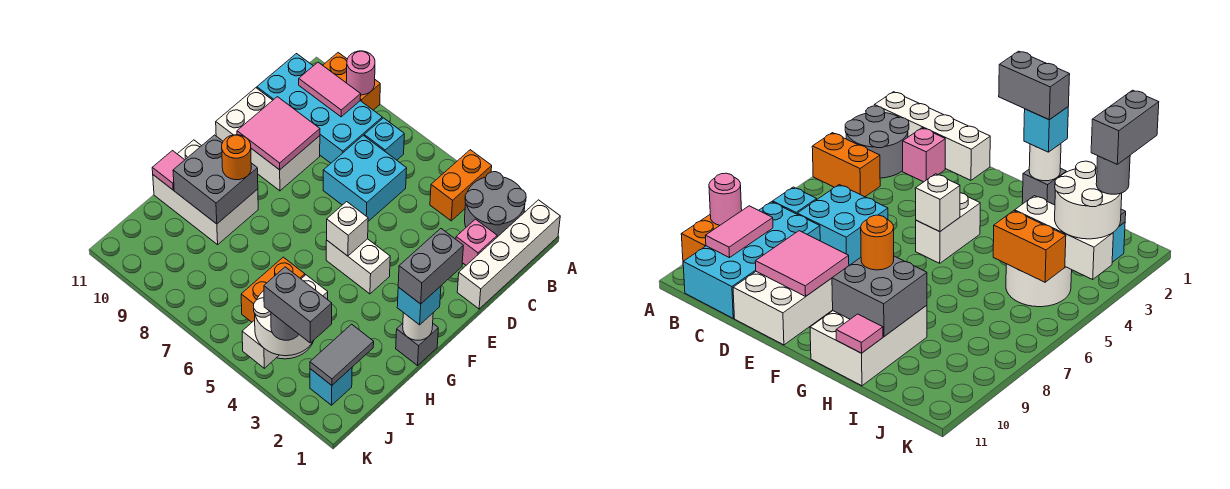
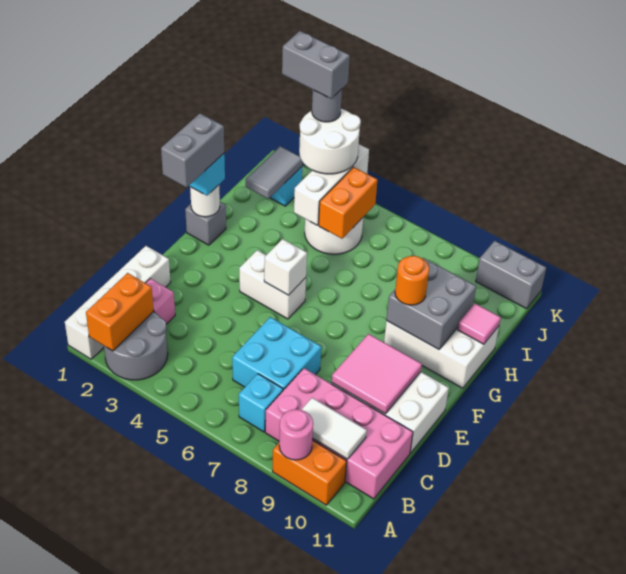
orange brick A4:B4 level 1 -> orange brick A2:B2 level 2
cyan brick B8:C11 level 1 -> pink brick B8:C11 level 1
pink tile B9:B10 level 2 -> white tile B9:B10 level 2
none -> grey brick K10:K11 level 1

